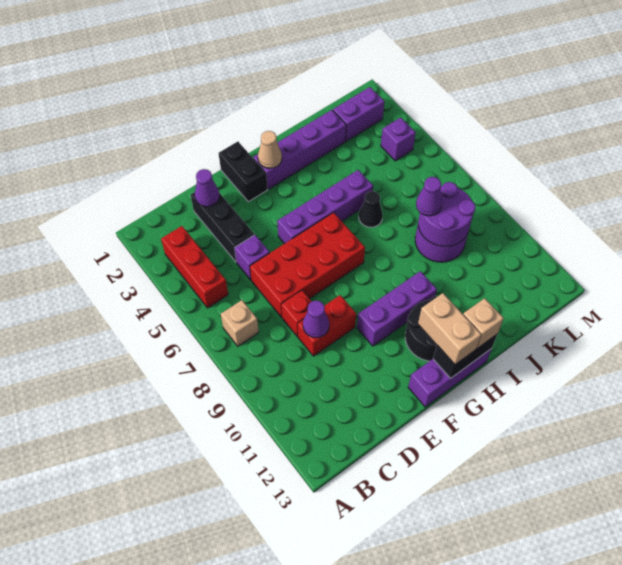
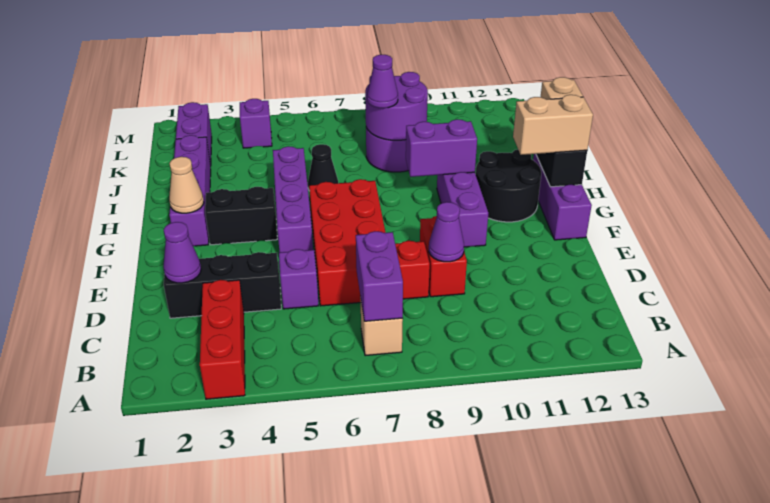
red brick B3:B5 level 1 -> red brick A3:C3 level 1
none -> purple brick B7:C7 level 2
black brick F1:F2 level 1 -> black brick G3:G4 level 1
none -> purple brick H9:H10 level 2

